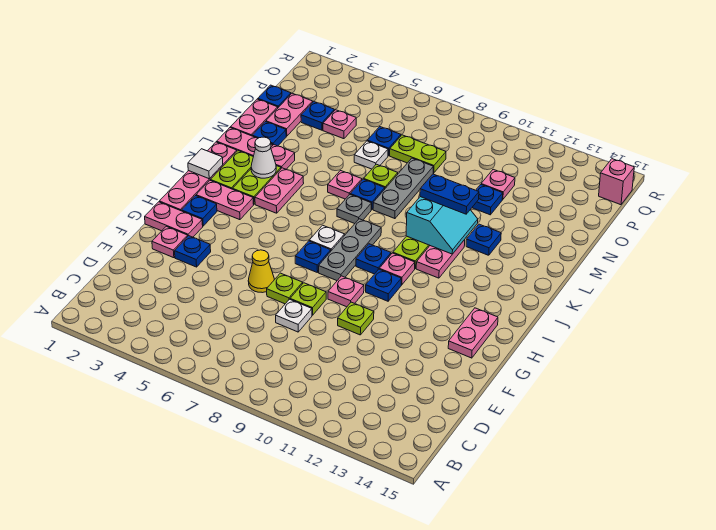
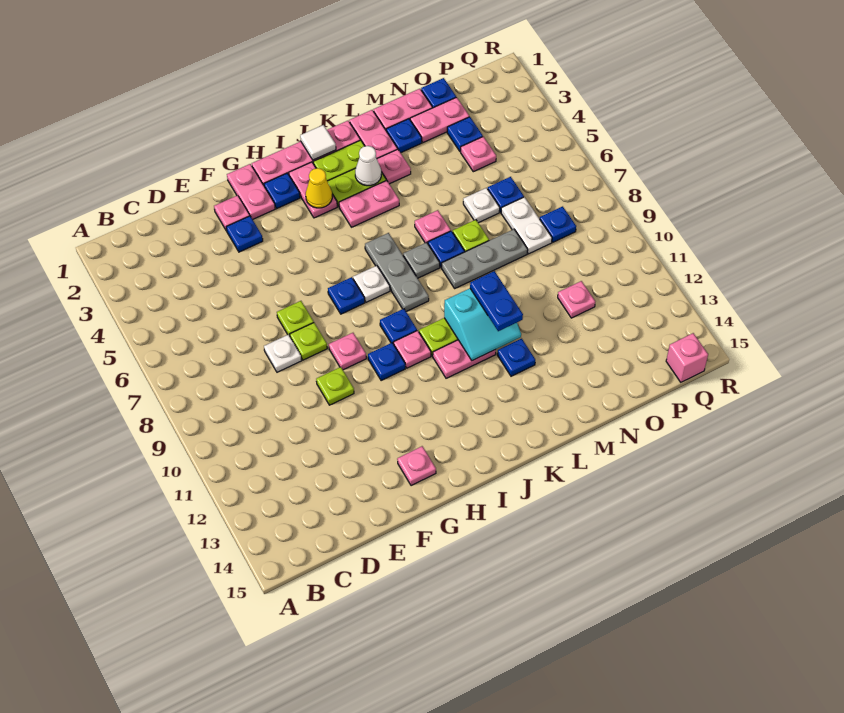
yellow cone F6 level 1 -> yellow cone I3 level 2
pink plate G14:H14 level 1 -> pink plate G14 level 1
grey plate H8:J8 level 1 -> grey plate J6:J8 level 1
blue plate N11 level 1 -> blue plate P8 level 1
lime plate O7:O8 level 1 -> white plate O7:O8 level 1

